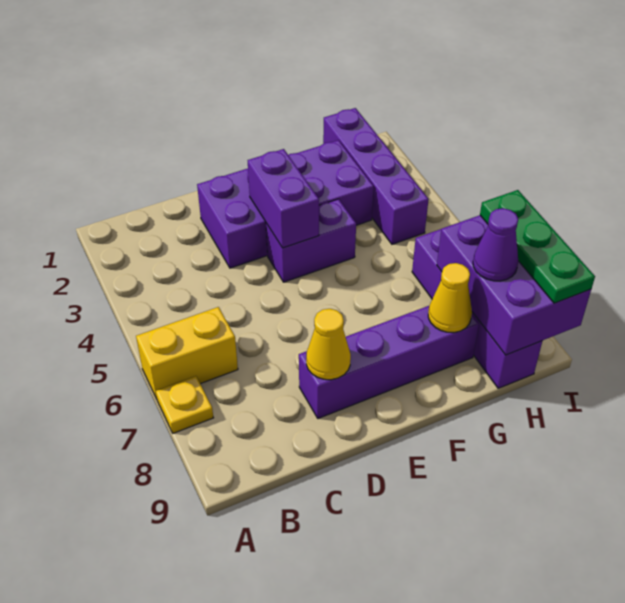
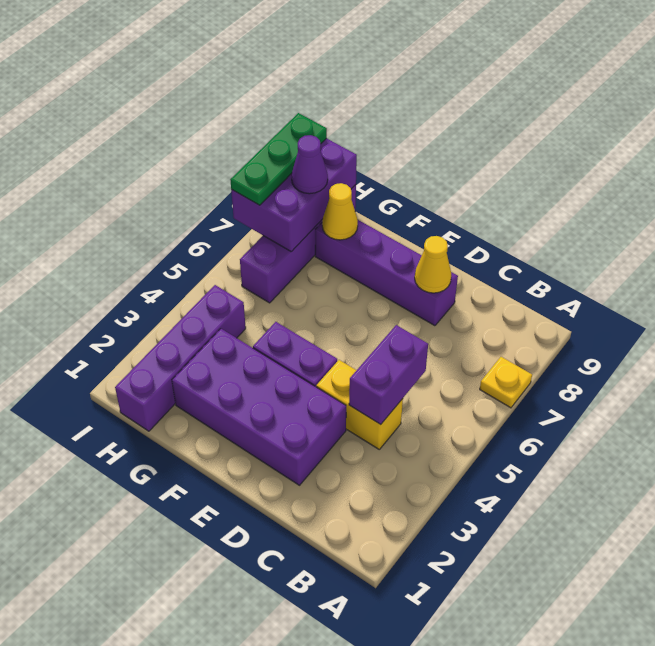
yellow brick A6:B6 level 1 -> yellow brick C4:D4 level 1
purple brick E3:E4 level 2 -> purple brick C4:C5 level 2

